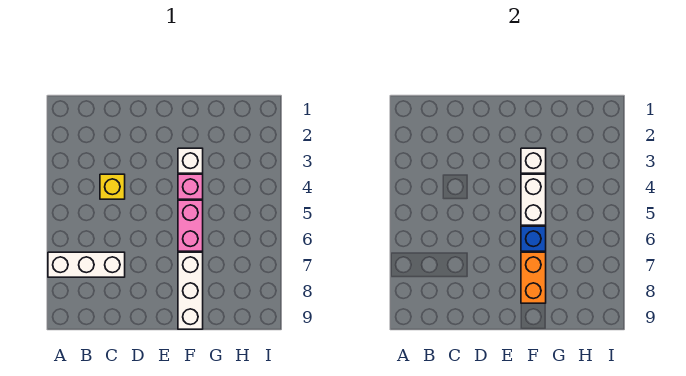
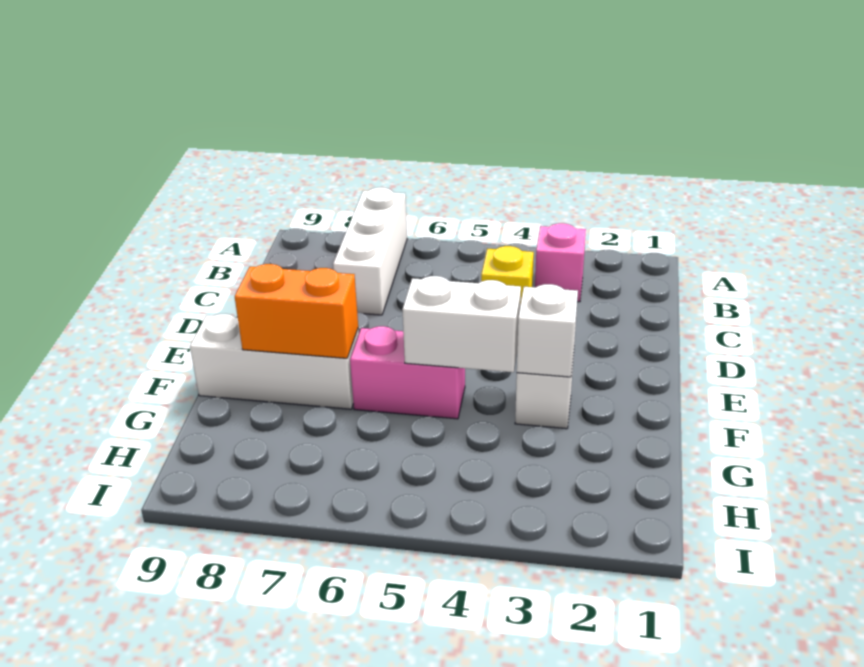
pink brick F4 level 1 -> pink brick B3 level 1
blue brick F6 level 2 -> none

